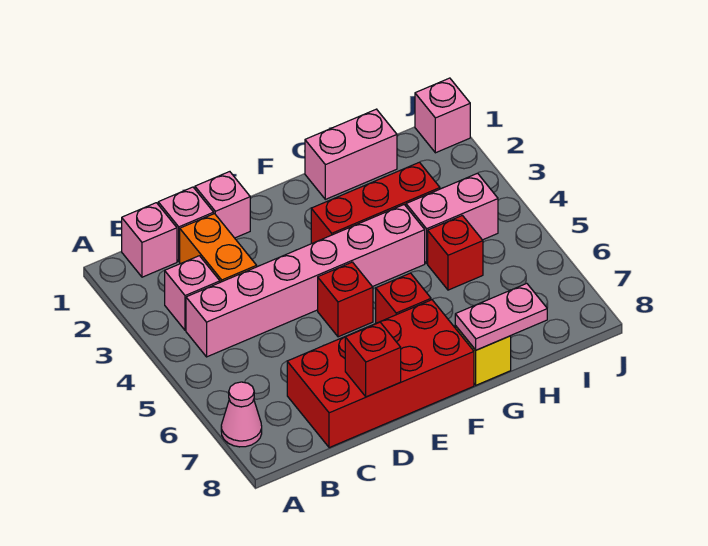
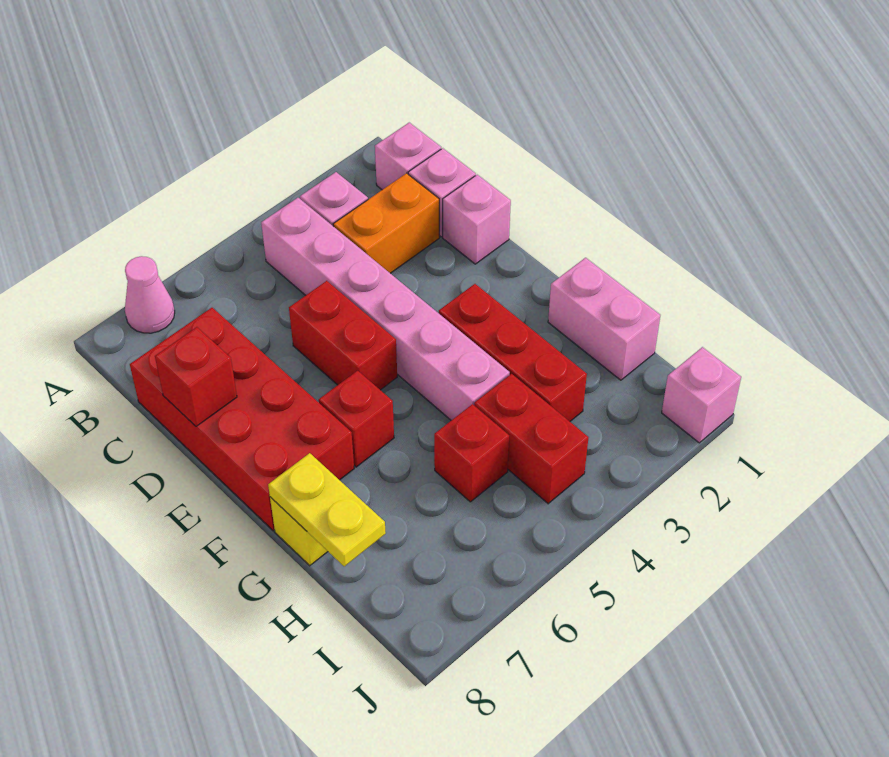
red brick E5 level 1 -> red brick D5:E5 level 1
pink plate G8:H8 level 2 -> yellow plate G8:H8 level 2
pink brick H4:I4 level 1 -> red brick H4:I4 level 1

